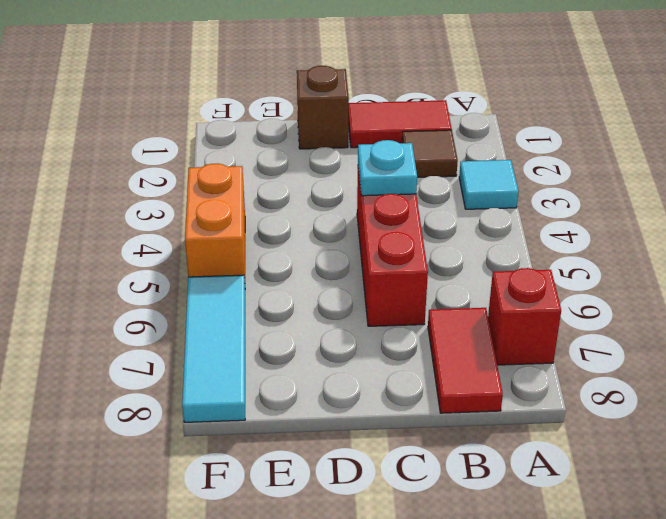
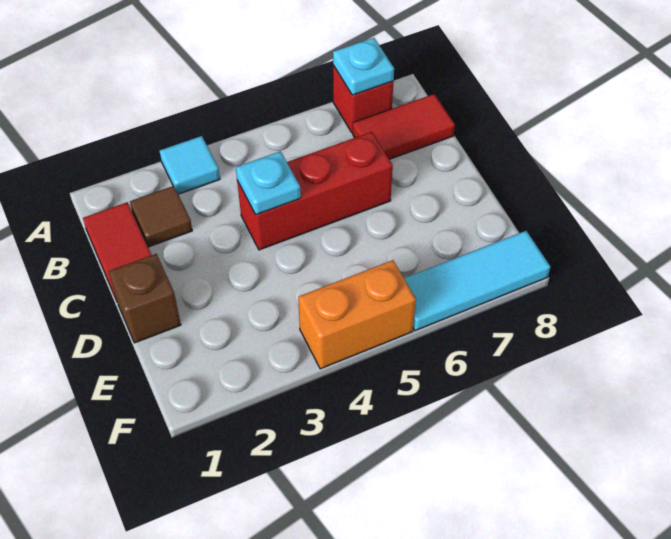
none -> cyan plate A7 level 2

